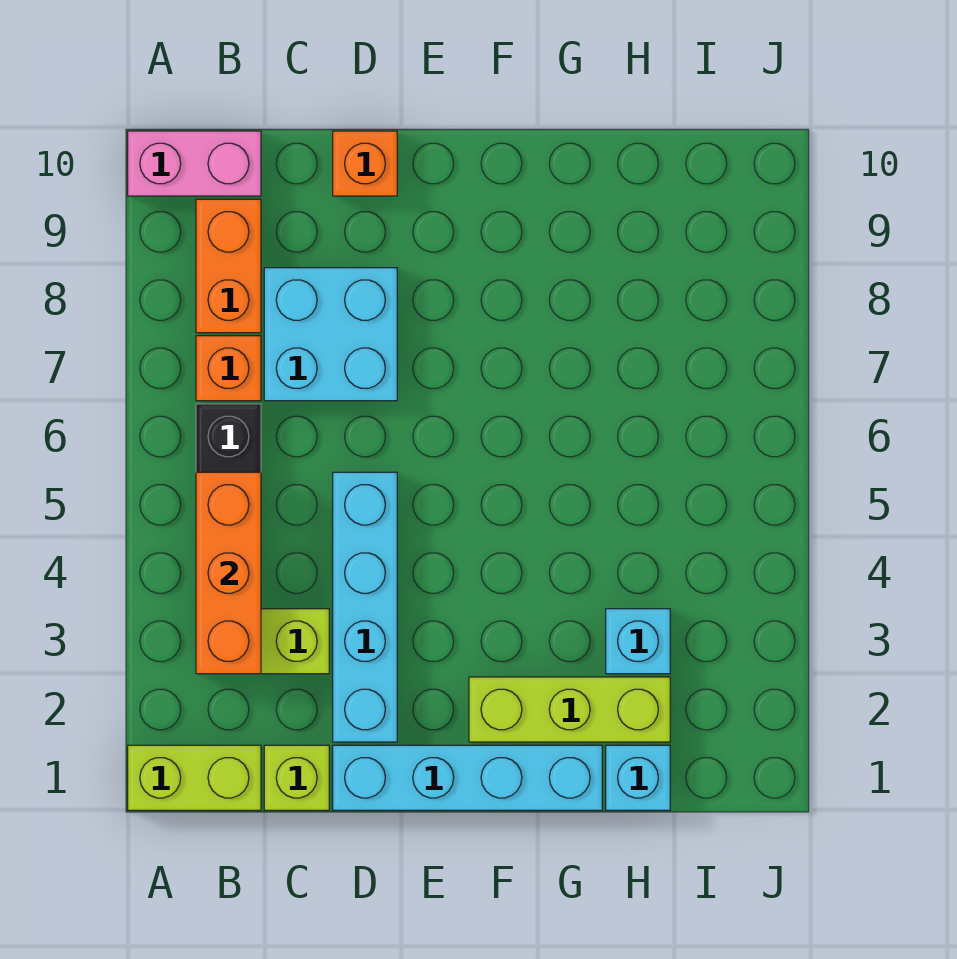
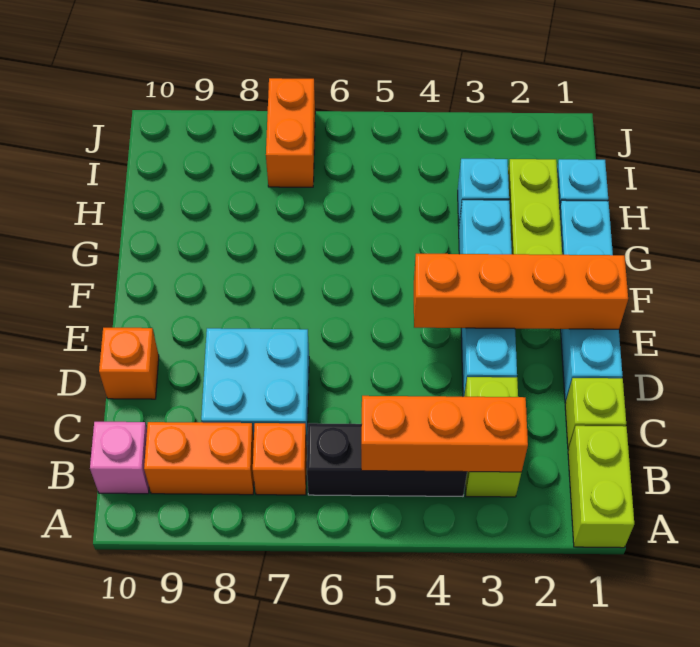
pink brick A10:B10 level 1 -> pink brick B10 level 1
cyan brick D2:D5 level 1 -> cyan brick D3:G3 level 1
none -> orange brick E1:E4 level 2
none -> orange brick I7:J7 level 1

